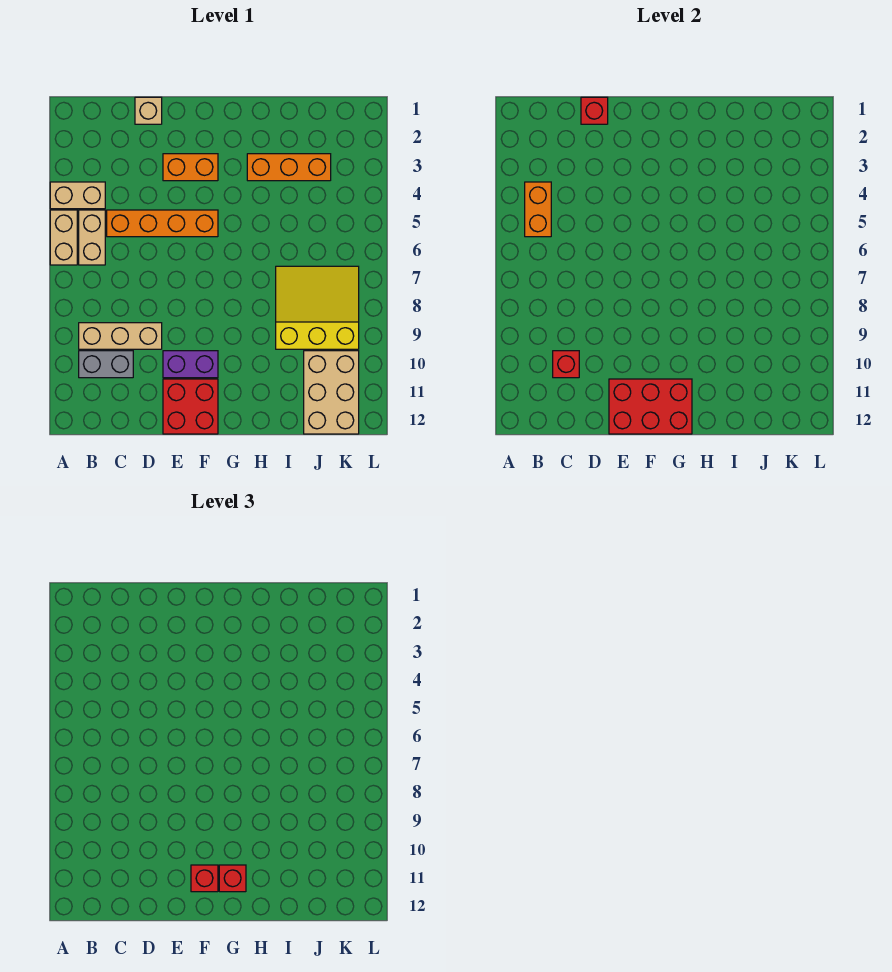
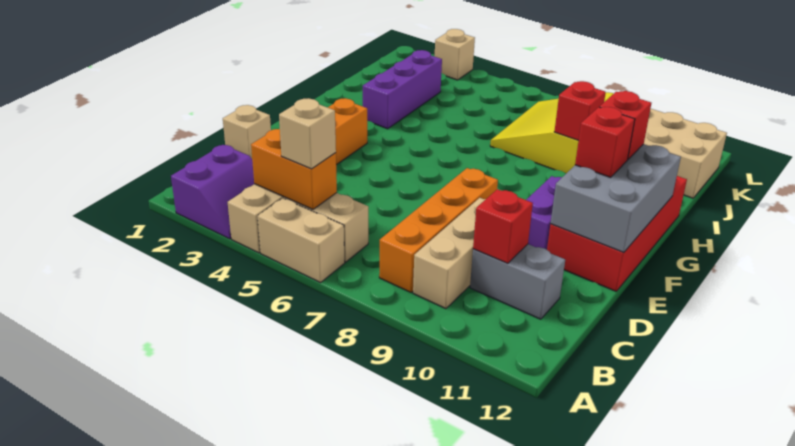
none -> purple slope A2:B3 level 1 top 2
none -> tan brick B5 level 3
grey brick B10:C10 level 1 -> grey brick C10:C11 level 1
orange brick C5:F5 level 1 -> orange brick B8:E8 level 1
red brick D1 level 2 -> red brick I9 level 2
red brick E11:F12 level 1 -> red brick E11:H12 level 1
red brick E11:G12 level 2 -> grey brick E11:G12 level 2
orange brick H3:J3 level 1 -> purple brick H3:J3 level 1
none -> tan brick L3 level 1

